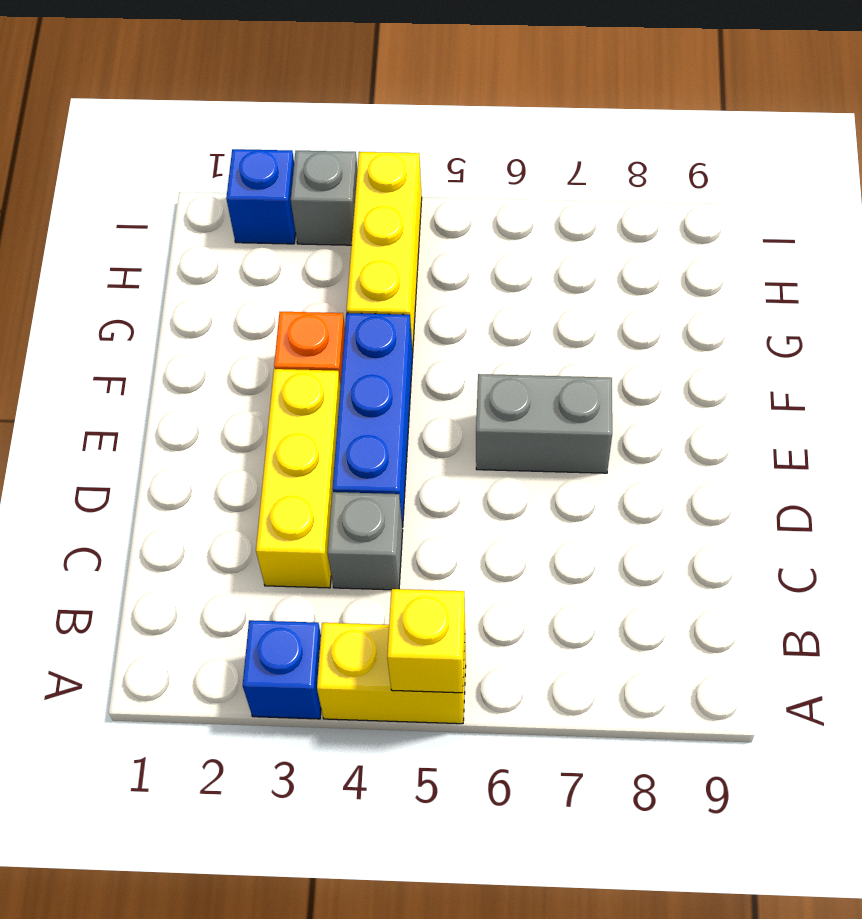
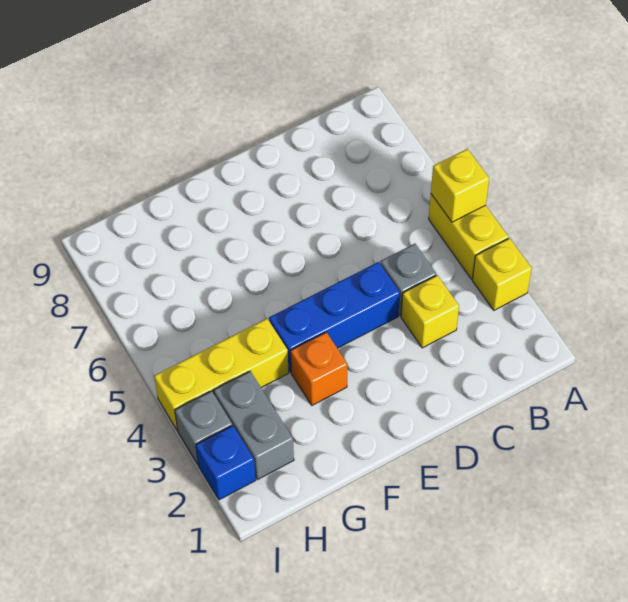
blue brick A3 level 1 -> yellow brick A3 level 1
yellow brick C3:E3 level 1 -> yellow brick C3 level 1
grey brick E6:E7 level 1 -> grey brick H2:H3 level 1

